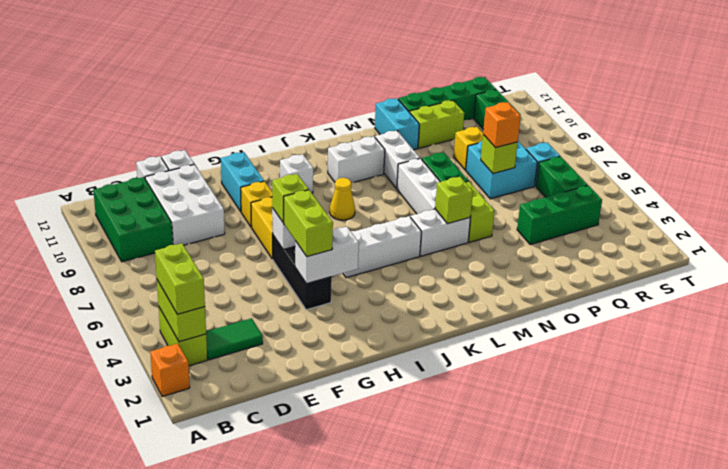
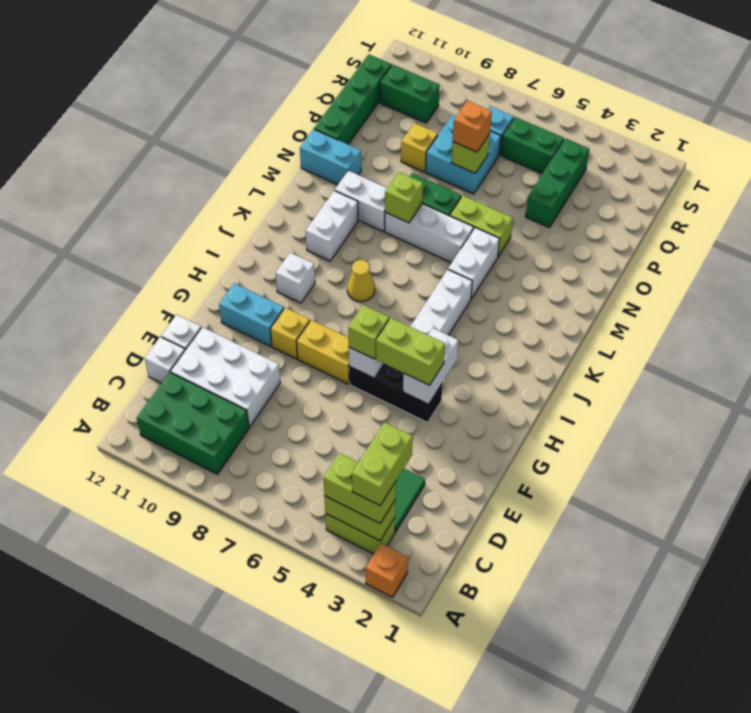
lime brick M5 level 2 -> lime brick M8 level 2
lime brick O11:P11 level 1 -> lime brick B3:C3 level 4

